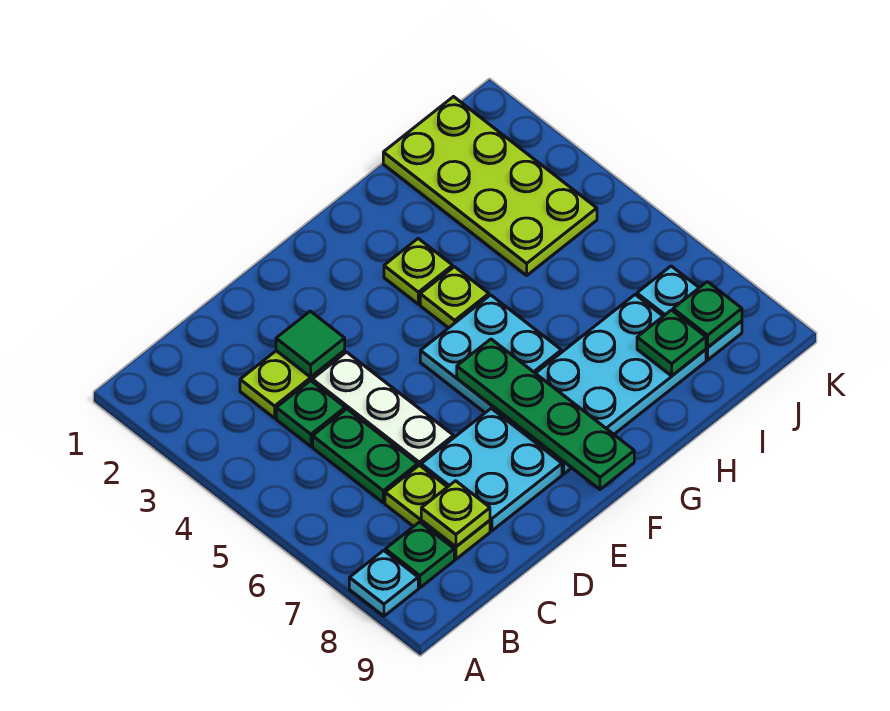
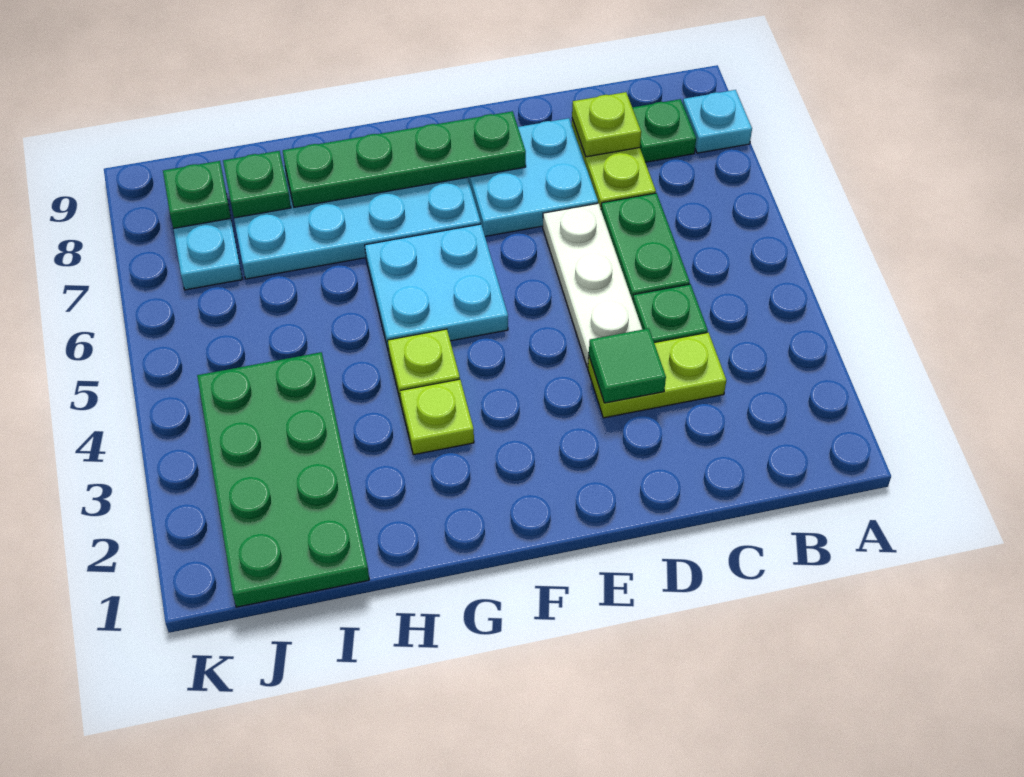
green plate F6:F9 level 2 -> green plate E8:H8 level 2
lime plate I1:J4 level 1 -> green plate I1:J4 level 1

